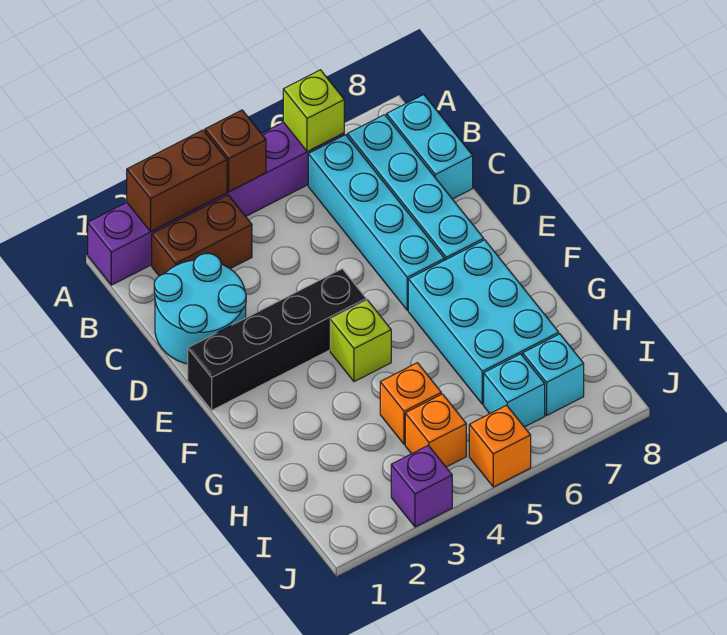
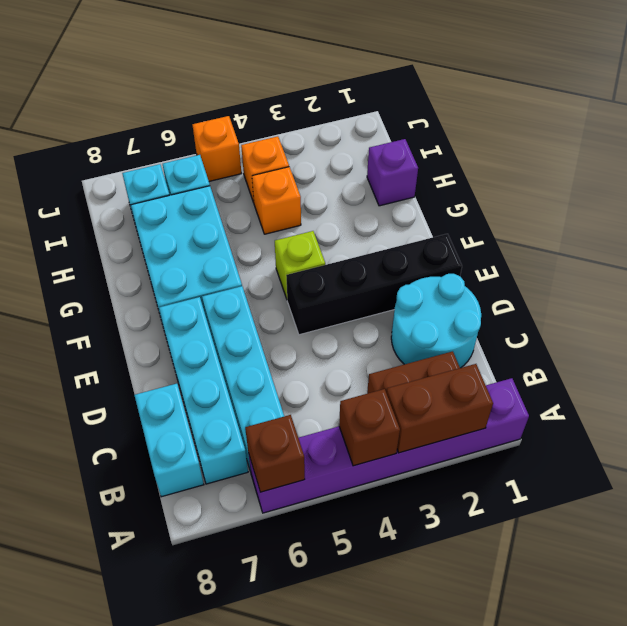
lime brick A6 level 2 -> brown brick A6 level 2
purple brick J3 level 1 -> purple brick H1 level 1

